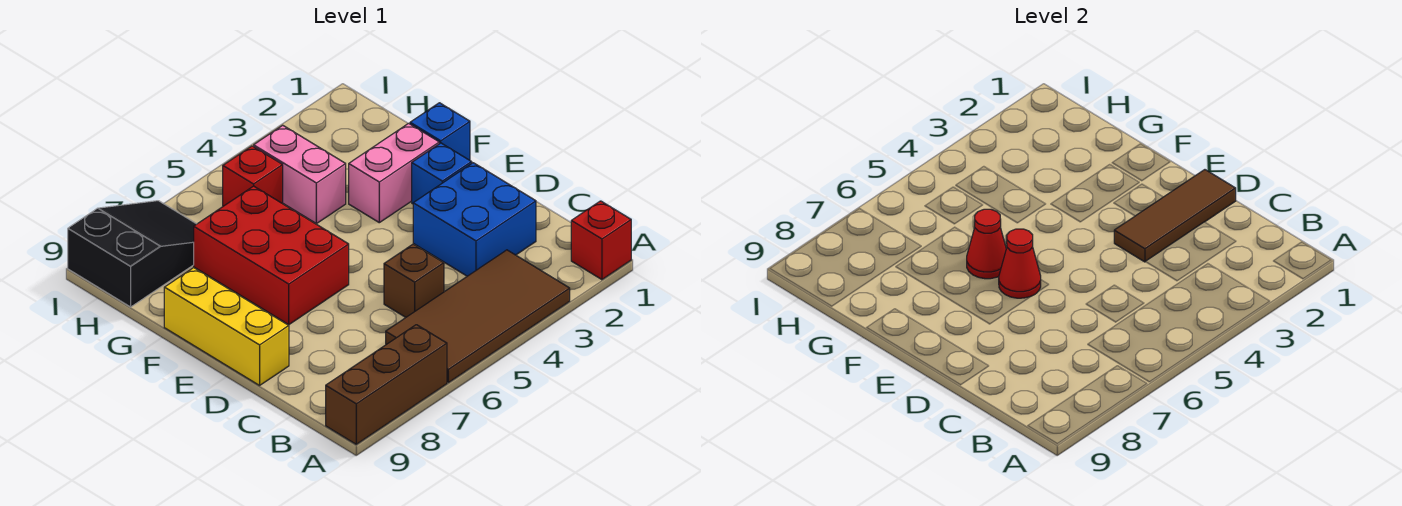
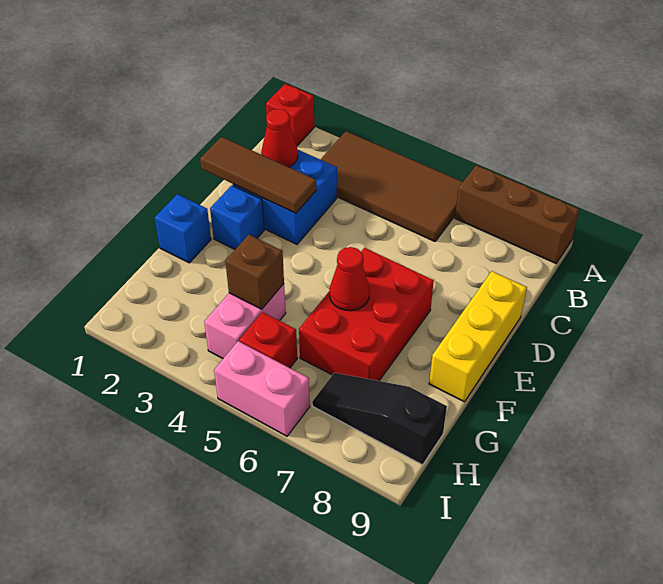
brown brick C5 level 1 -> brown brick G4 level 2
red cone E6 level 2 -> red cone C2 level 2
pink brick F2:F3 level 1 -> pink brick I5:I6 level 1
black slope H7:I9 level 1 top 9 -> black slope H7:H9 level 1 top 9

